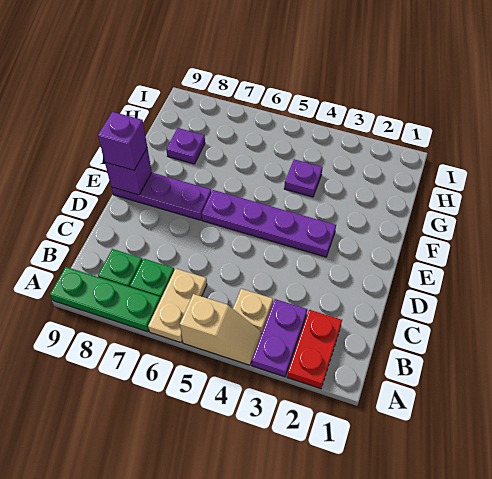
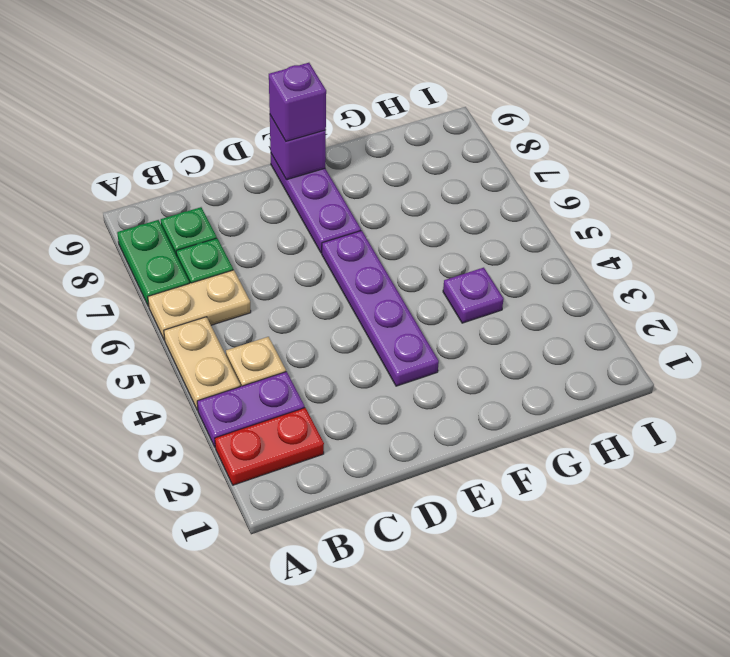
tan slope A4:A5 level 1 top 5 -> tan plate A4:A5 level 1
green plate A7:A9 level 1 -> green plate A7:A8 level 1
purple plate G8 level 1 -> none

